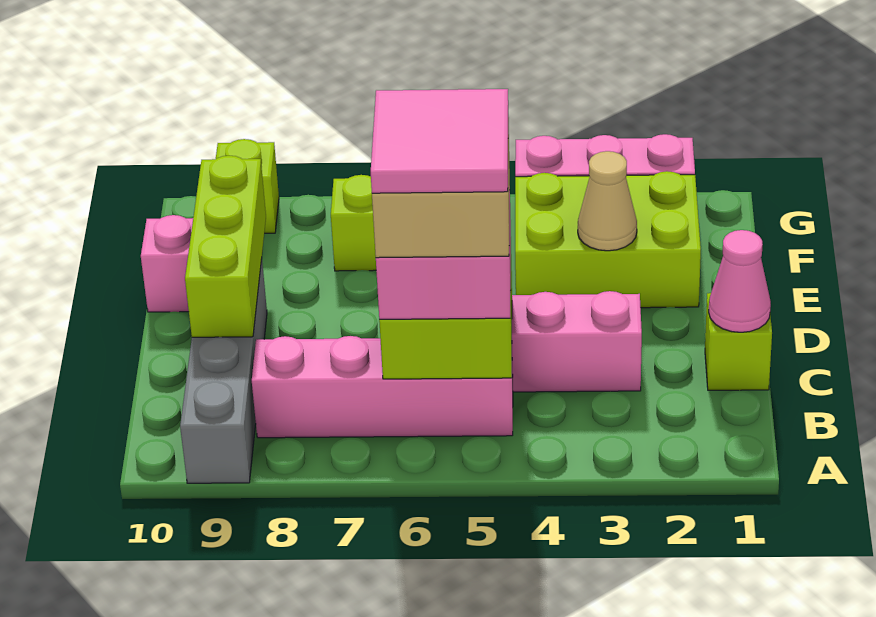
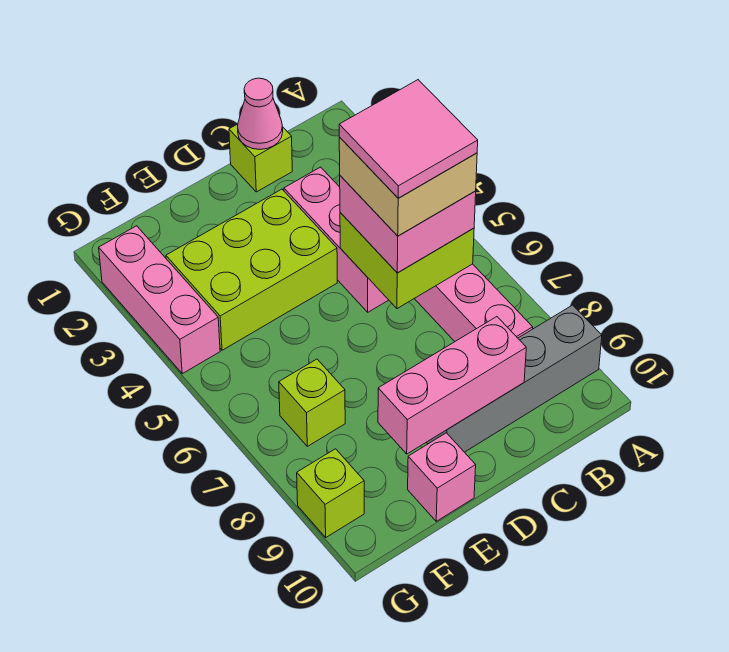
lime brick C9:E9 level 2 -> pink brick C9:E9 level 2
lime brick E2:F4 level 1 -> lime brick D3:F4 level 1
tan cone E3 level 2 -> none

